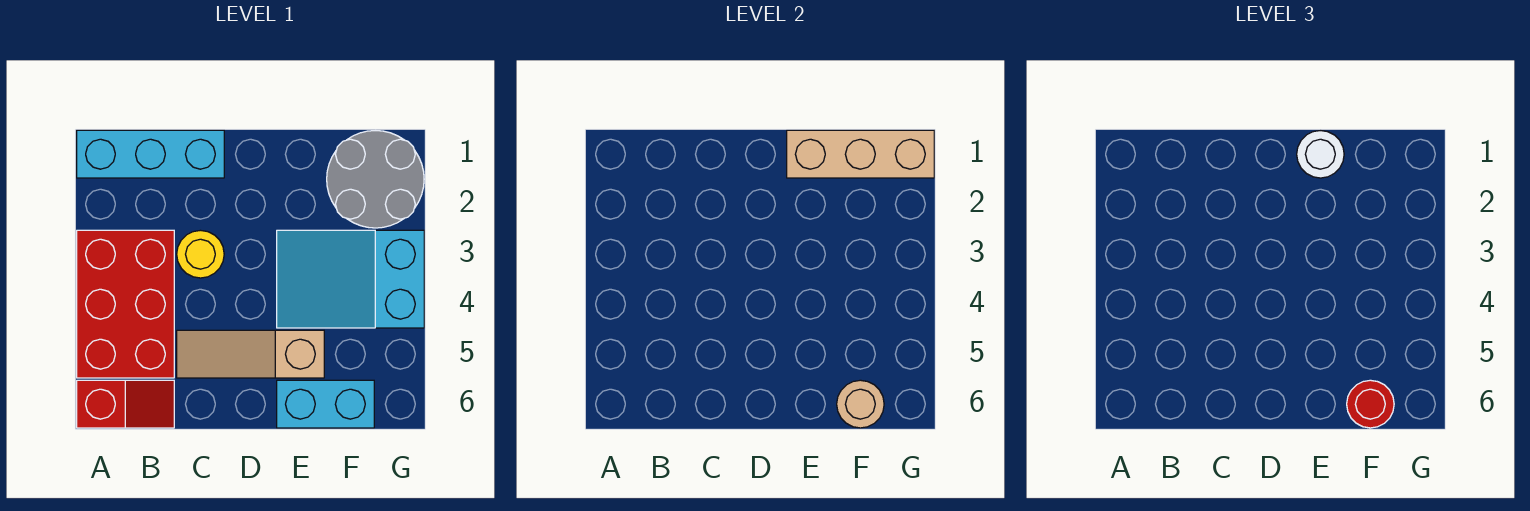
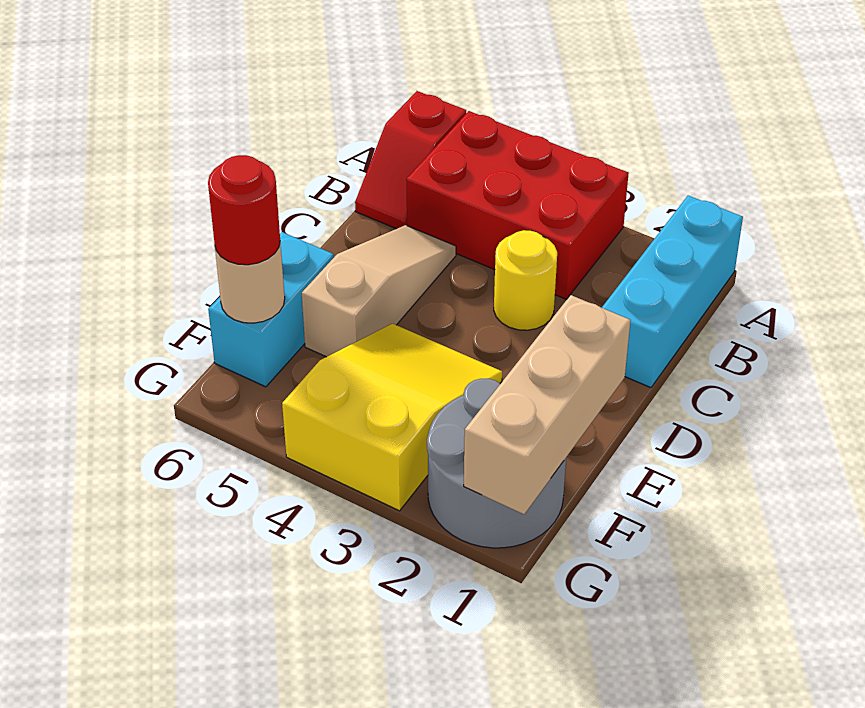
white round brick E1 level 3 -> none
cyan slope E3:G4 level 1 top G -> yellow slope E3:G4 level 1 top G

